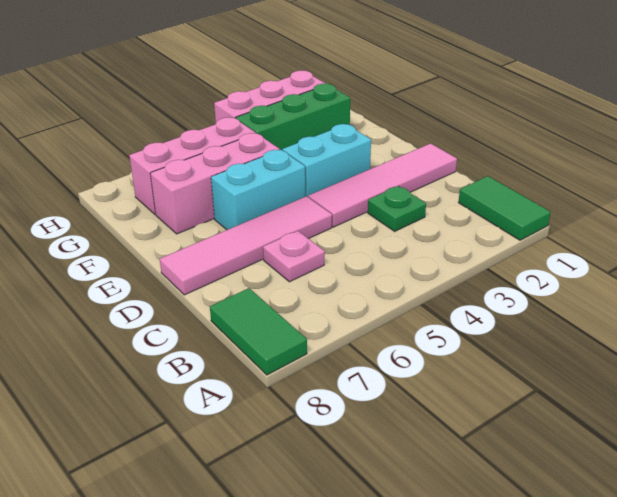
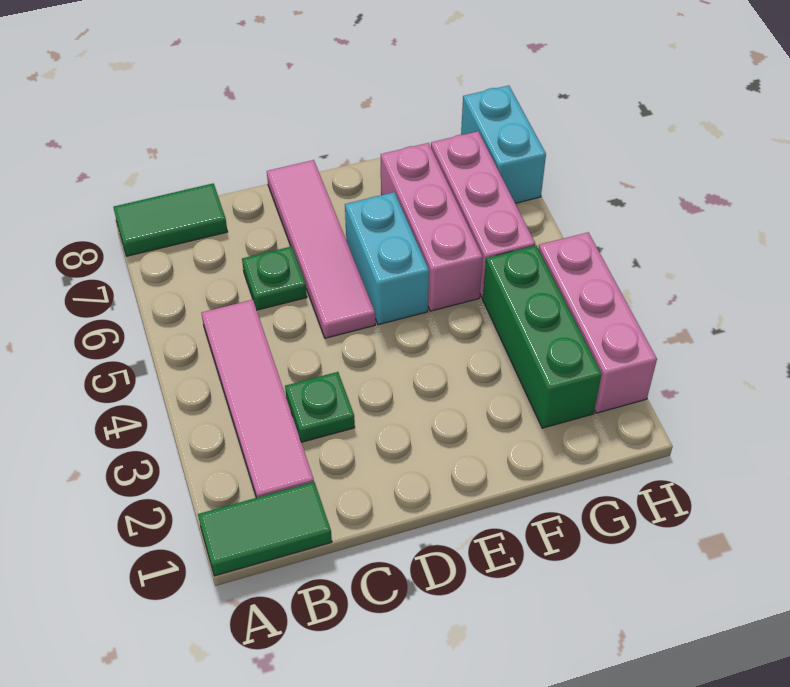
pink plate C6 level 1 -> green plate C6 level 1
pink tile D1:D4 level 1 -> pink tile B2:B5 level 1
cyan brick E3:E4 level 1 -> cyan brick H7:H8 level 1

